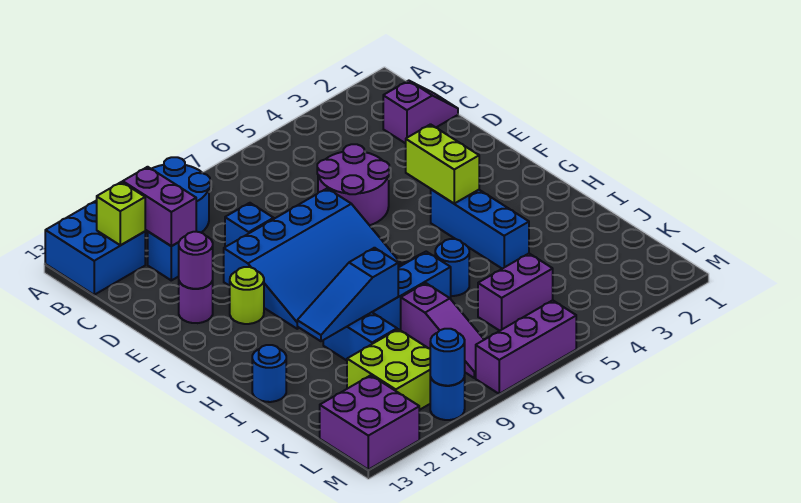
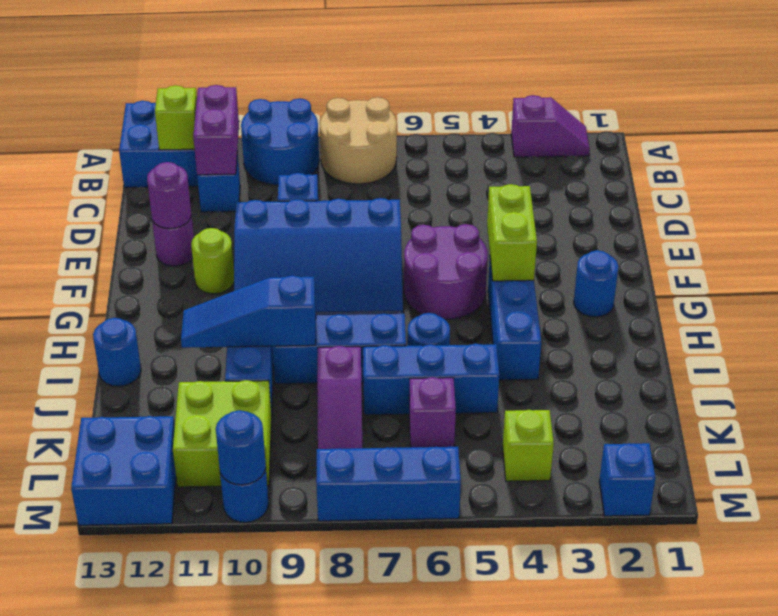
none -> tan round brick A7:B8 level 1
purple slope C1:C2 level 1 top 2 -> purple slope A2:A3 level 1 top 3
purple round brick D5:E6 level 1 -> purple round brick F5:G6 level 1
none -> blue round brick G2 level 1
none -> blue brick J5:J7 level 1
purple brick K5:K6 level 1 -> purple brick K6 level 1
none -> lime brick L4 level 1
purple brick L12:M13 level 1 -> blue brick L12:M13 level 1
none -> blue brick M2 level 1
purple brick M6:M8 level 1 -> blue brick M6:M8 level 1

